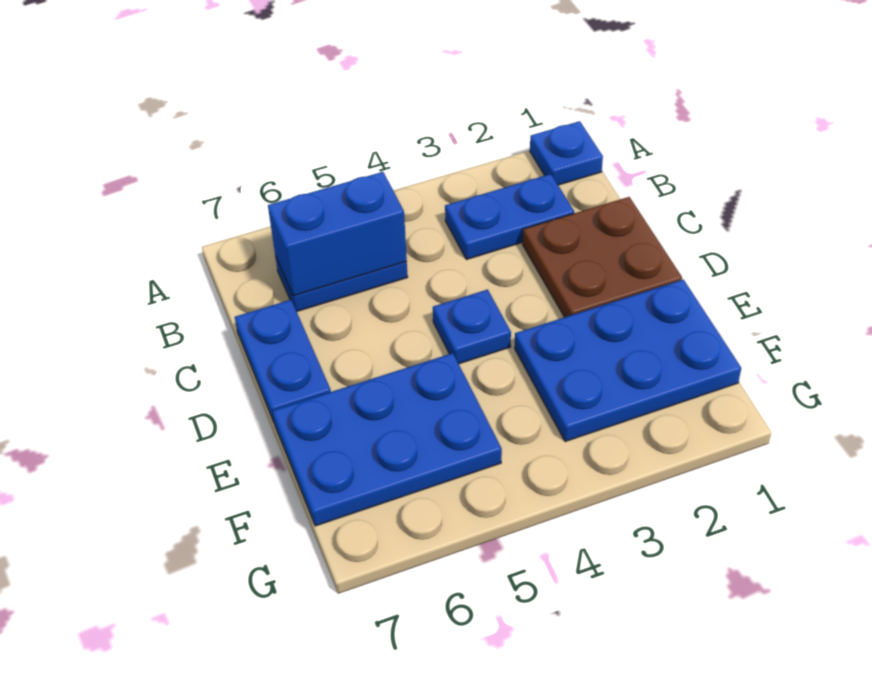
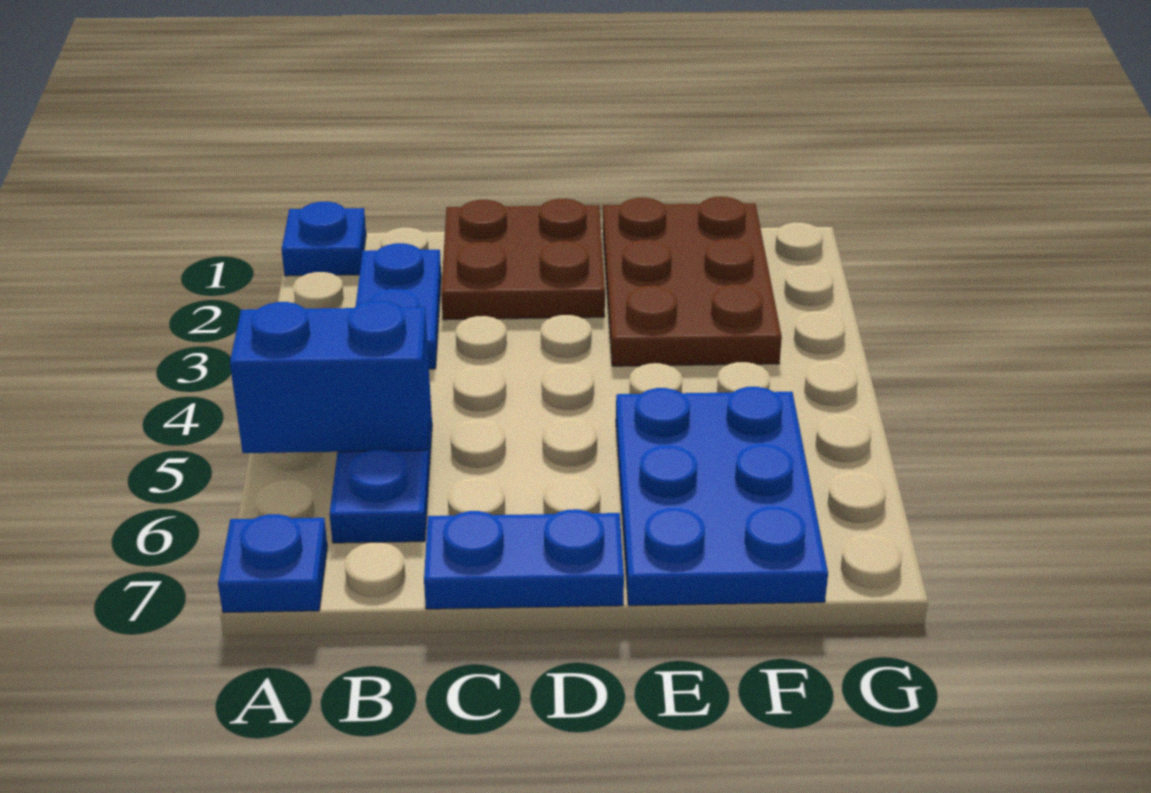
blue brick B5:B6 level 2 -> blue brick A5:B5 level 2
blue plate D4 level 1 -> blue plate A7 level 1
blue plate E1:F3 level 1 -> brown plate E1:F3 level 1

